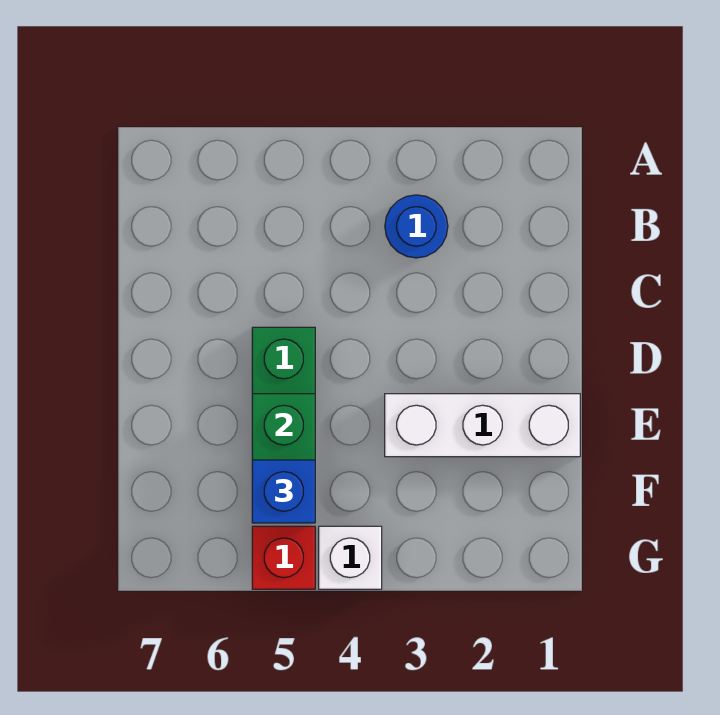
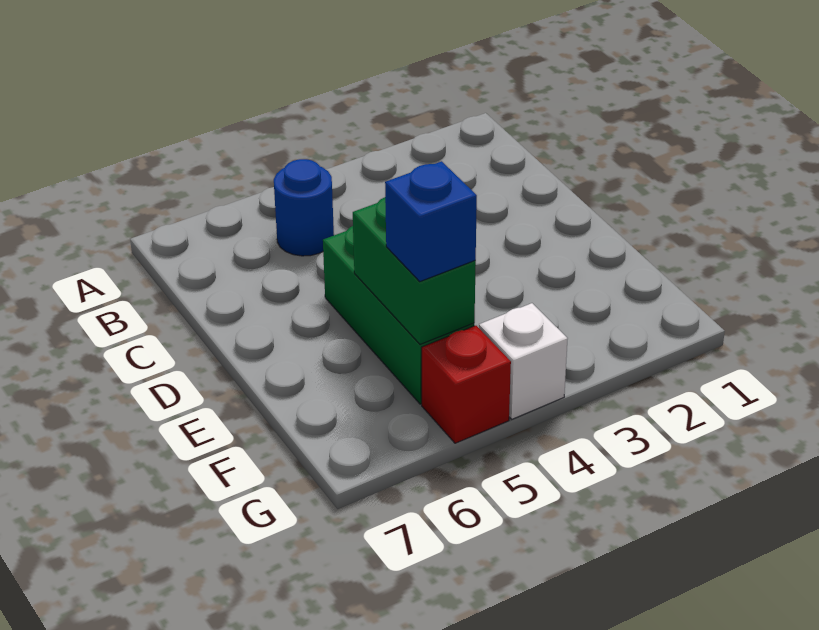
blue round brick B3 level 1 -> blue round brick B5 level 1
white brick E1:E3 level 1 -> none

